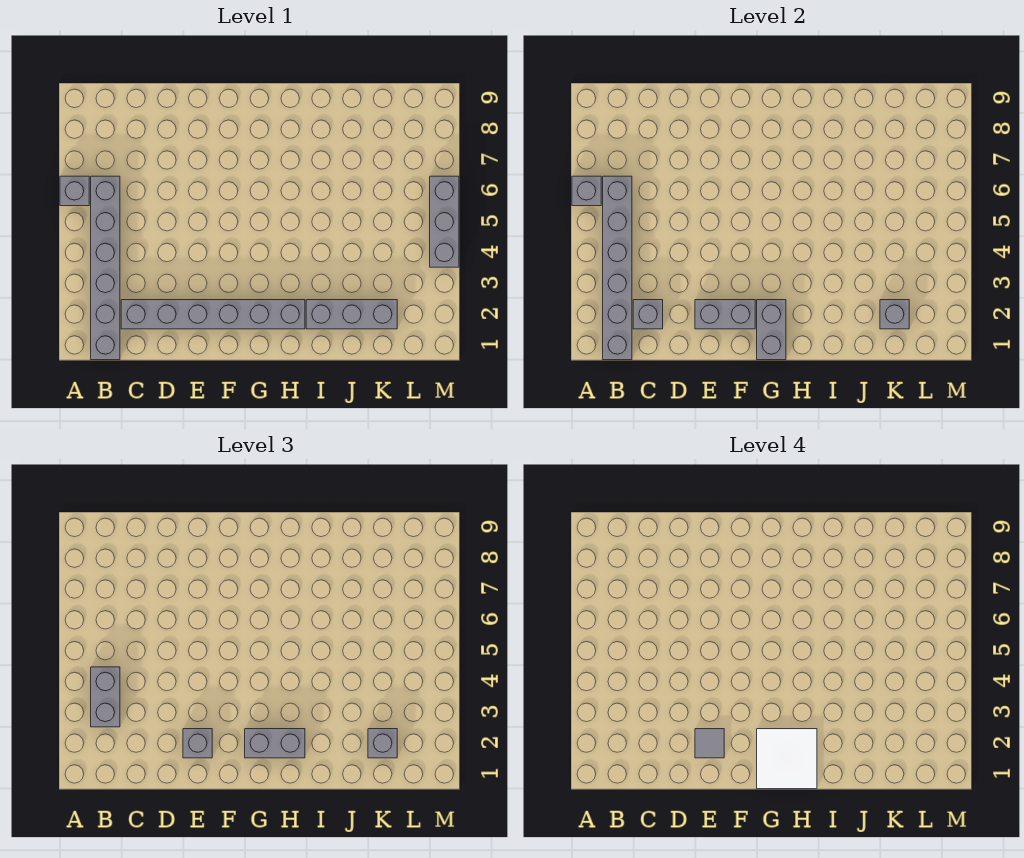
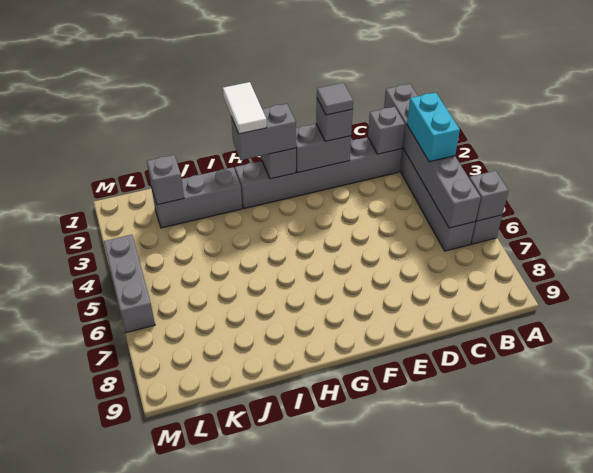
grey brick B3:B4 level 3 -> cyan brick B3:B4 level 3
white tile G1:H2 level 4 -> white tile H1:H2 level 4
grey brick K2 level 3 -> none

